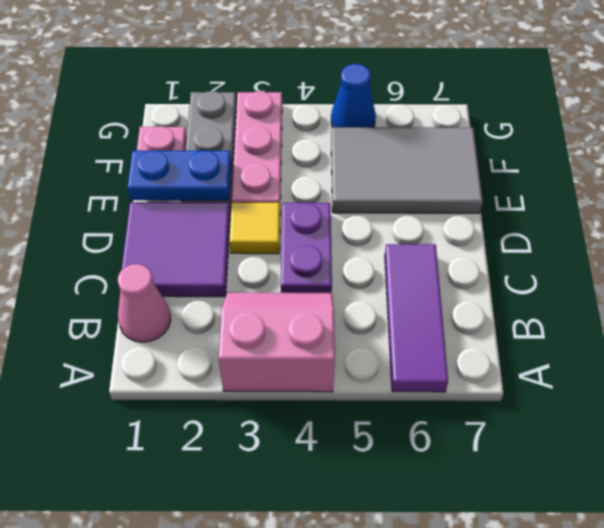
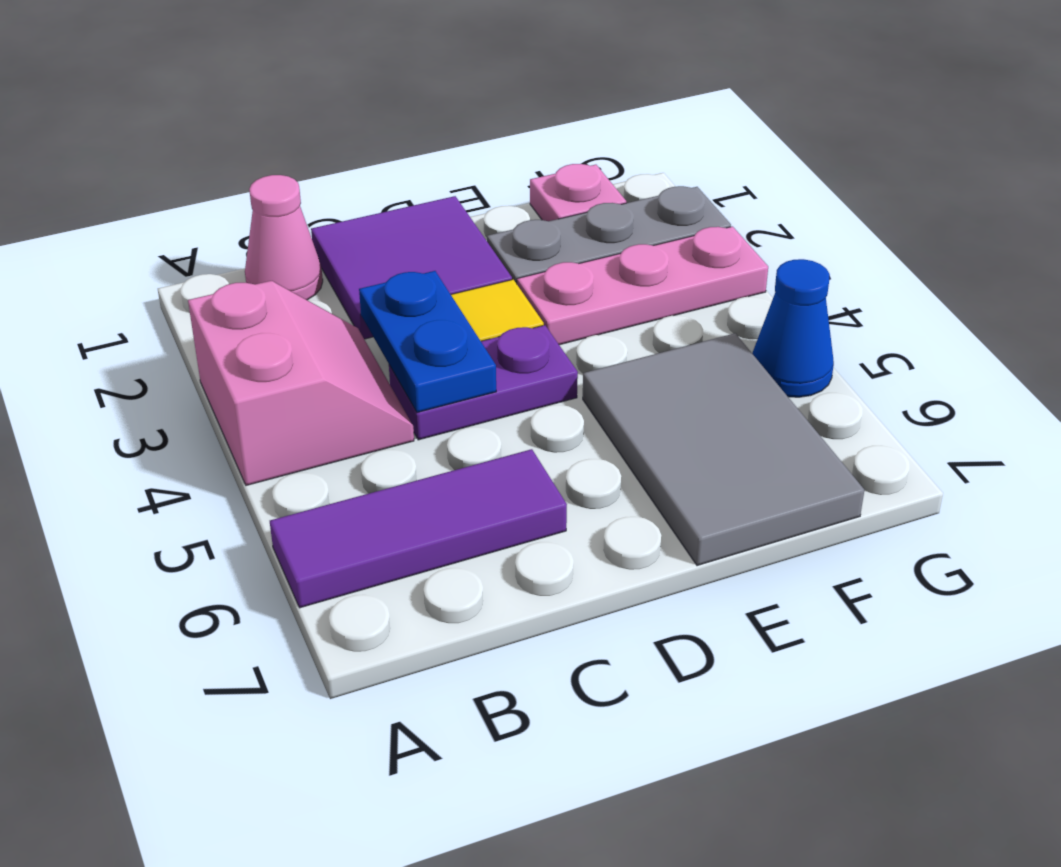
blue plate E1:E2 level 2 -> blue plate C3:C4 level 2

